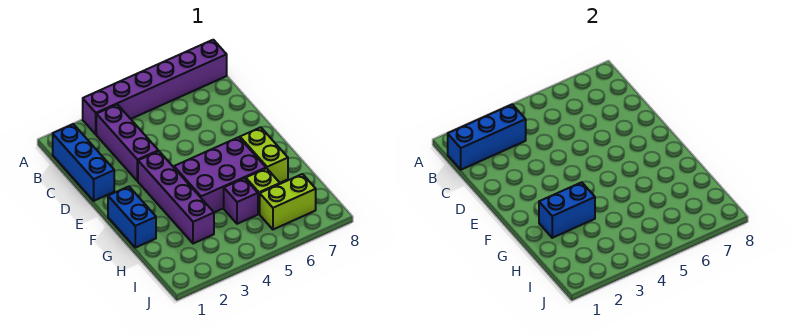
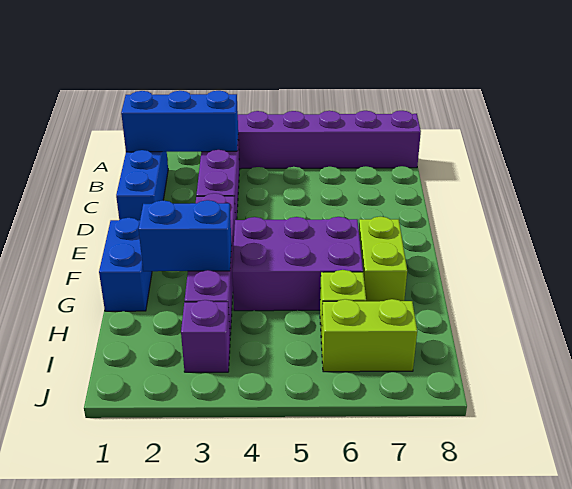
purple brick H5 level 1 -> purple brick I3 level 1

